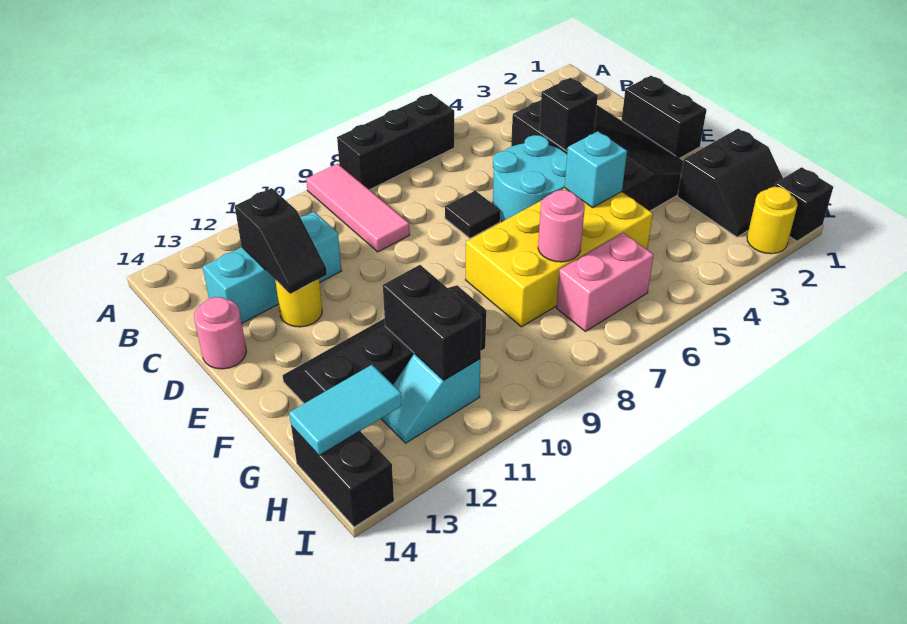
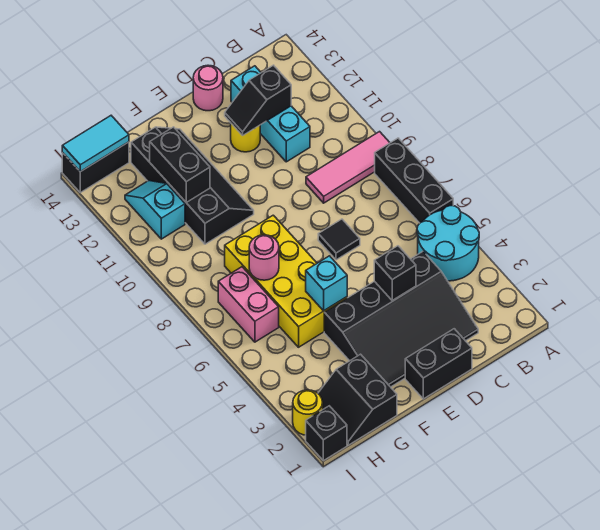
cyan round brick D5:E6 level 1 -> cyan round brick A4:B5 level 1
black brick G11:H11 level 2 -> black brick G11:G12 level 2
cyan tile H13:H14 level 2 -> cyan tile H14:I14 level 2

